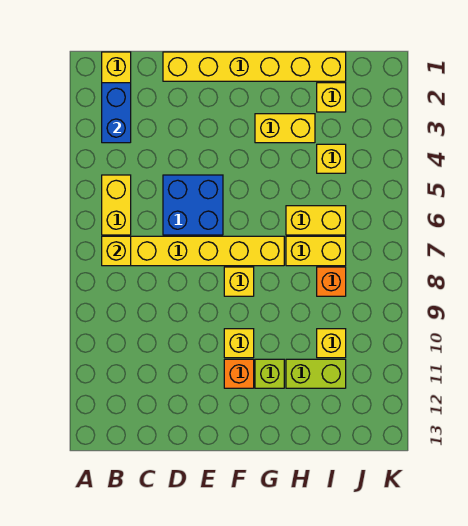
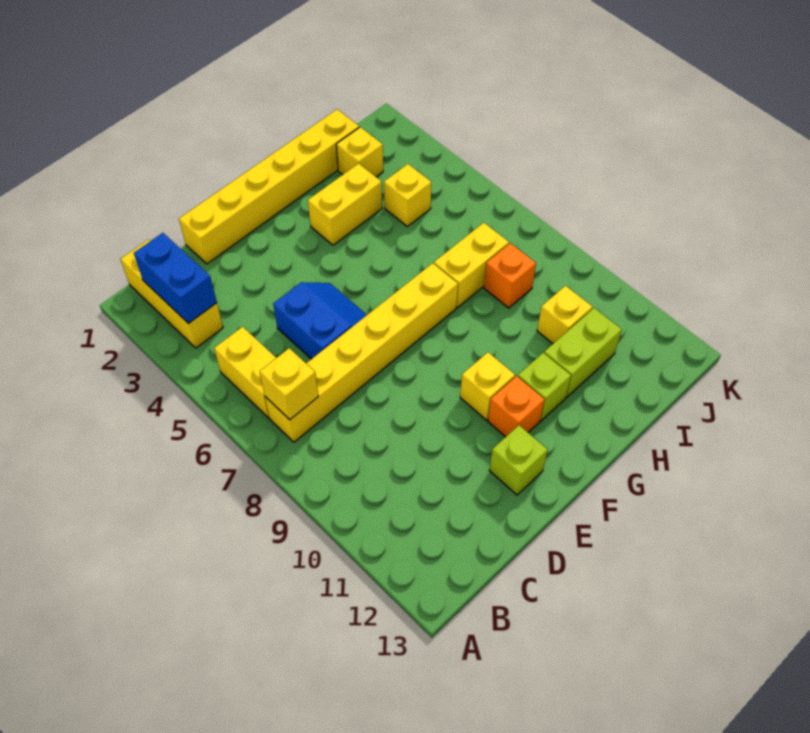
blue brick D5:E6 level 1 -> blue slope D5:E6 level 1 top D
none -> lime brick E12 level 1
yellow brick F8 level 1 -> none
yellow brick H6:I6 level 1 -> none

